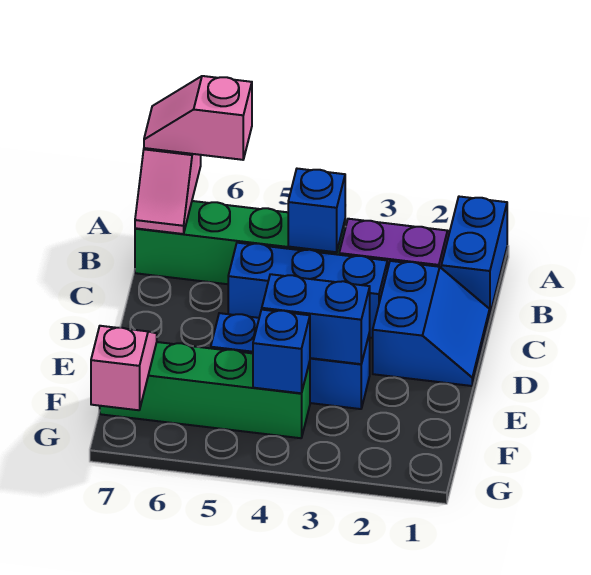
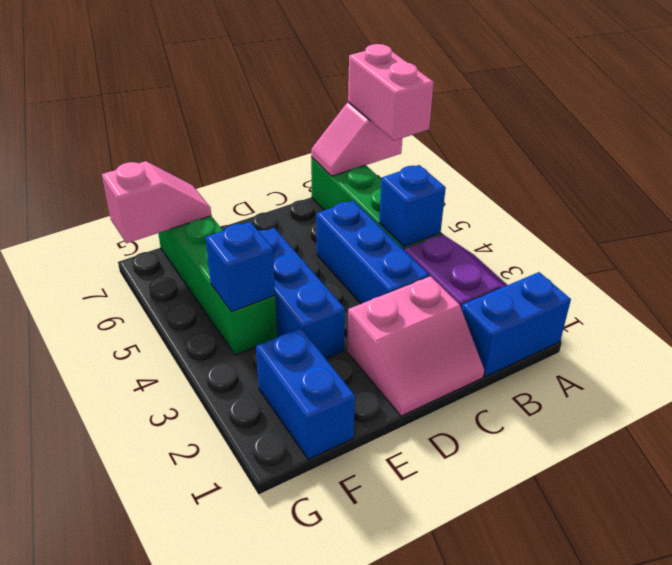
pink slope A6:A7 level 3 top 6 -> pink brick A6:A7 level 3
blue slope C1:D2 level 1 top 2 -> pink slope C1:D2 level 1 top 2
blue brick E3:E4 level 2 -> blue brick F1:F2 level 1

